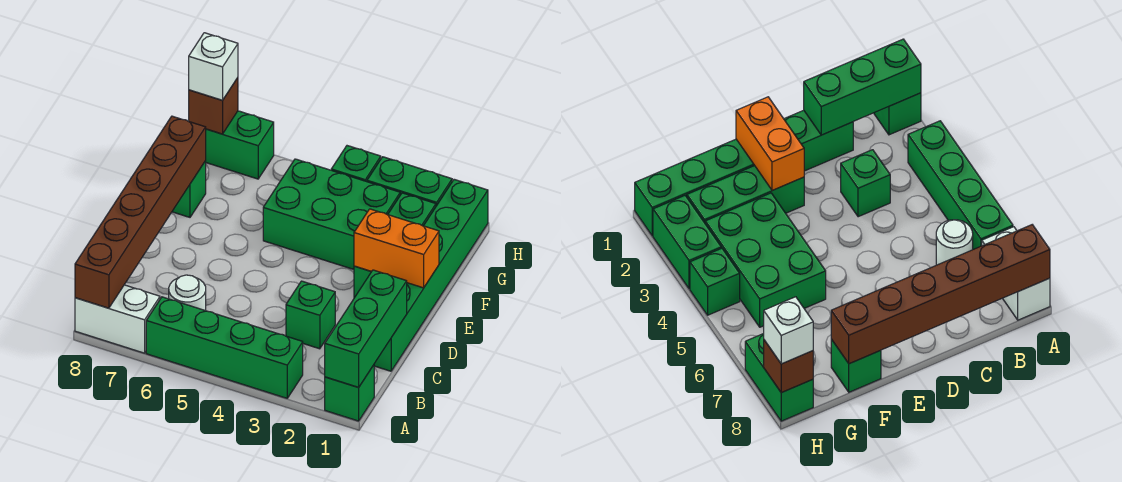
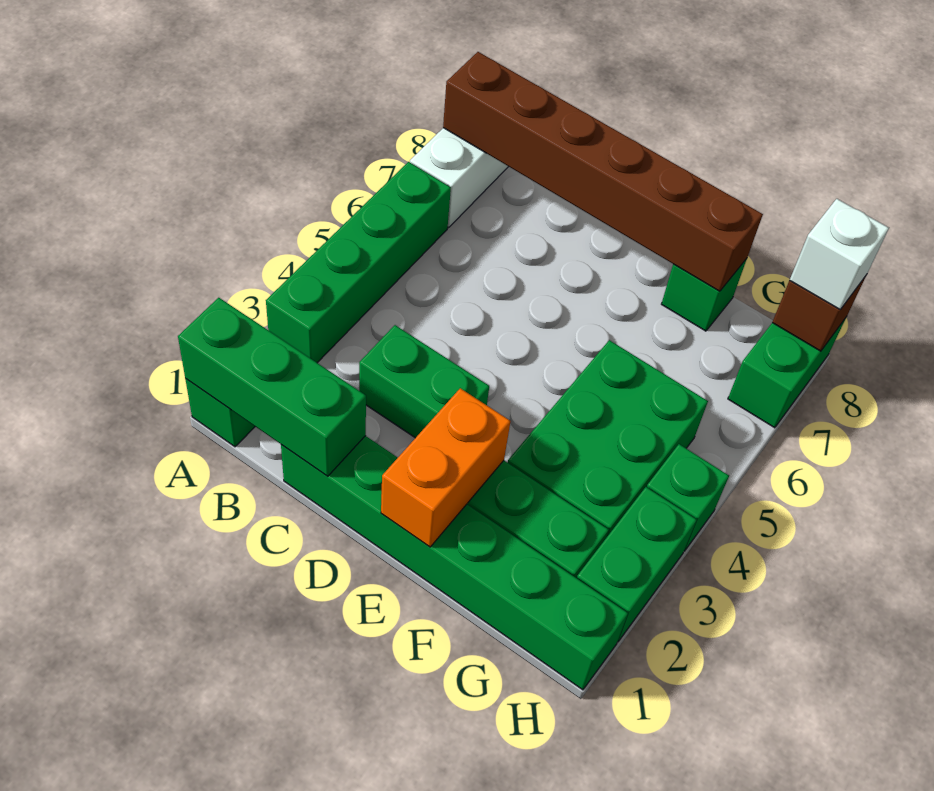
white round brick B6 level 1 -> none
green brick C3 level 1 -> green brick C3:D3 level 1

